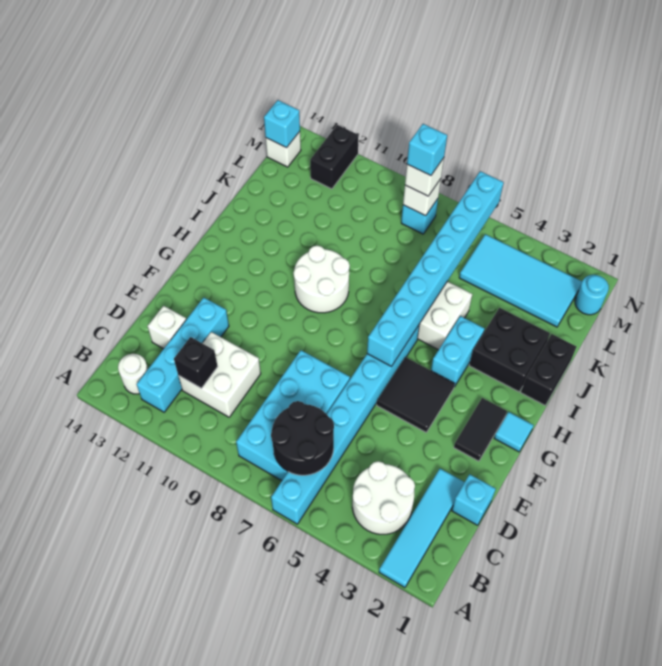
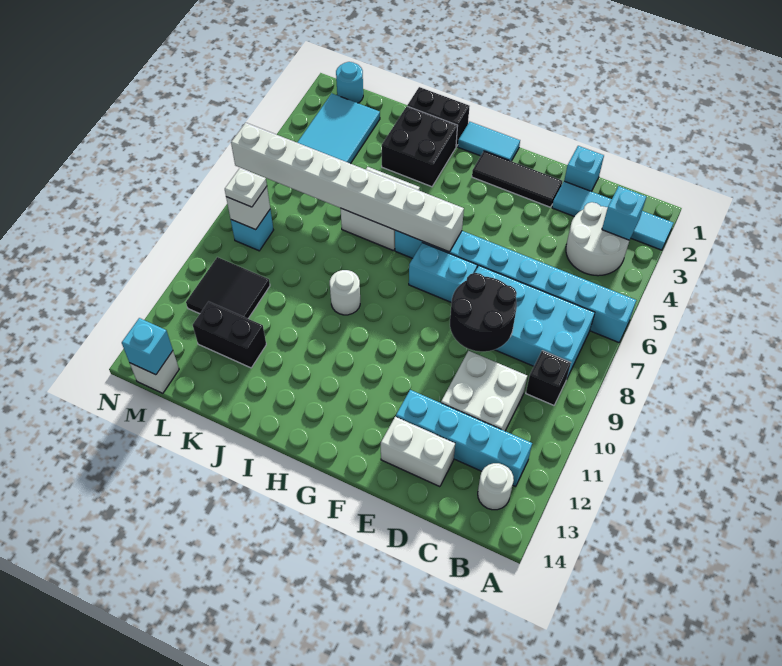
black round brick B6:C7 level 2 -> black round brick D8:E9 level 2
black brick C11 level 2 -> black brick B9 level 1
white brick D13 level 1 -> white brick D13:E13 level 1
black tile F2:G2 level 1 -> black tile E2:G2 level 1
black tile F4:G5 level 1 -> black tile L10:M11 level 1
cyan tile G1 level 1 -> cyan tile G1:H1 level 1
cyan brick G6:N6 level 2 -> white brick G6:N6 level 2
cyan brick H4:I4 level 1 -> cyan brick F7:G7 level 1
white round brick H9:I10 level 1 -> white round brick I9 level 1
white brick M8 level 3 -> white plate M8 level 3
cyan brick M8 level 4 -> cyan brick B3 level 2
black brick M12:N12 level 1 -> black brick K12:L12 level 1

